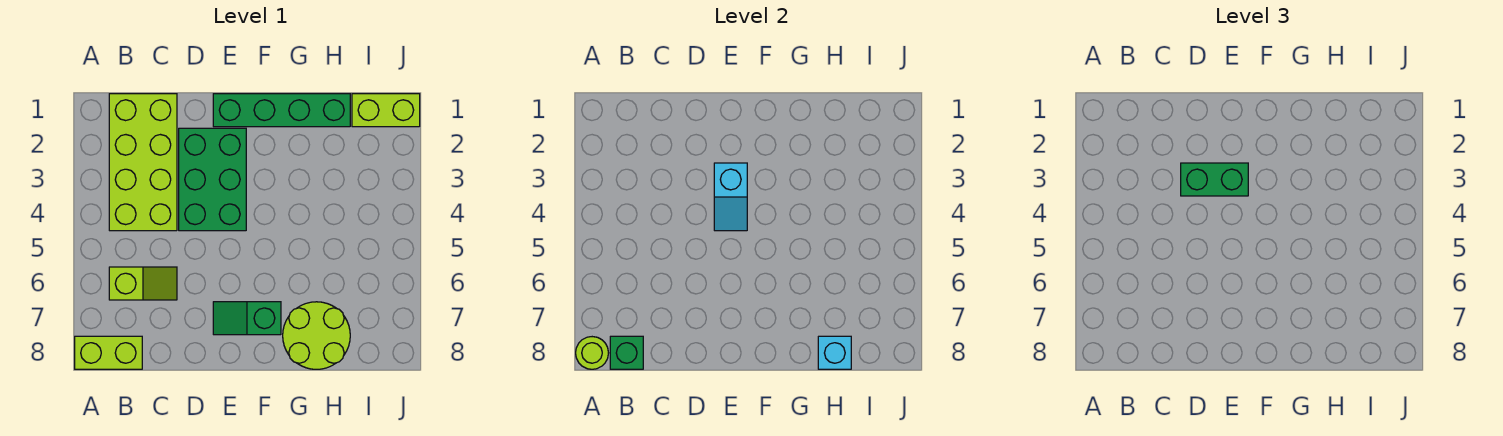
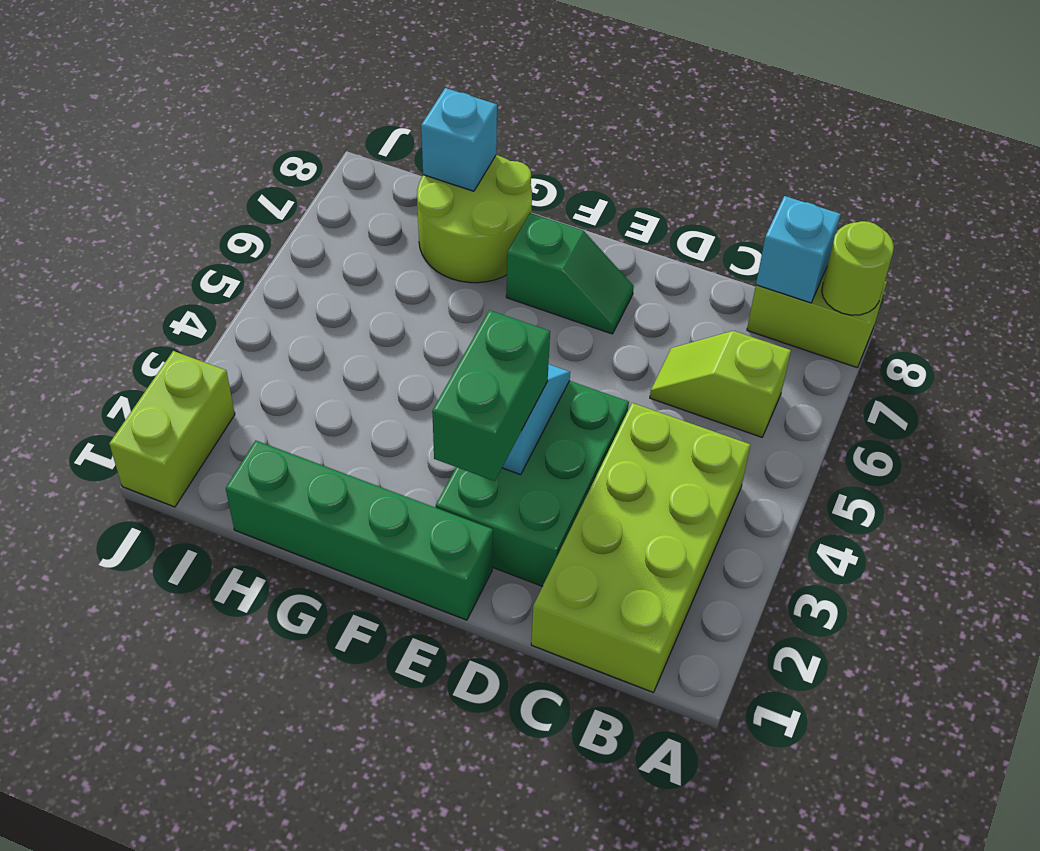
green brick B8 level 2 -> cyan brick B8 level 2
green brick D3:E3 level 3 -> green brick E2:E3 level 3
lime brick I1:J1 level 1 -> lime brick J1:J2 level 1

